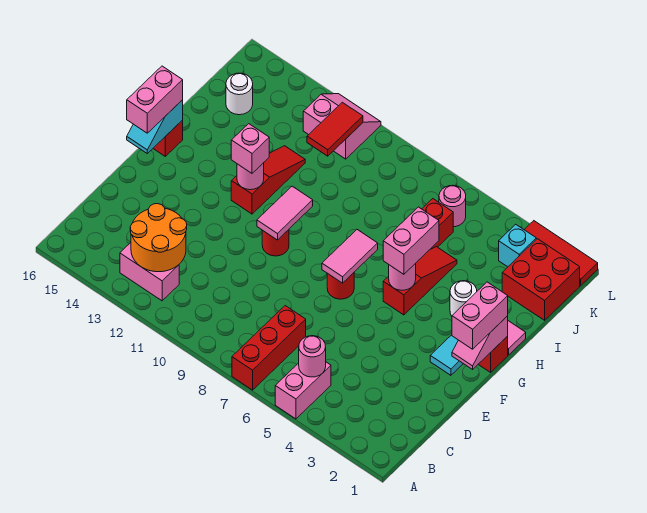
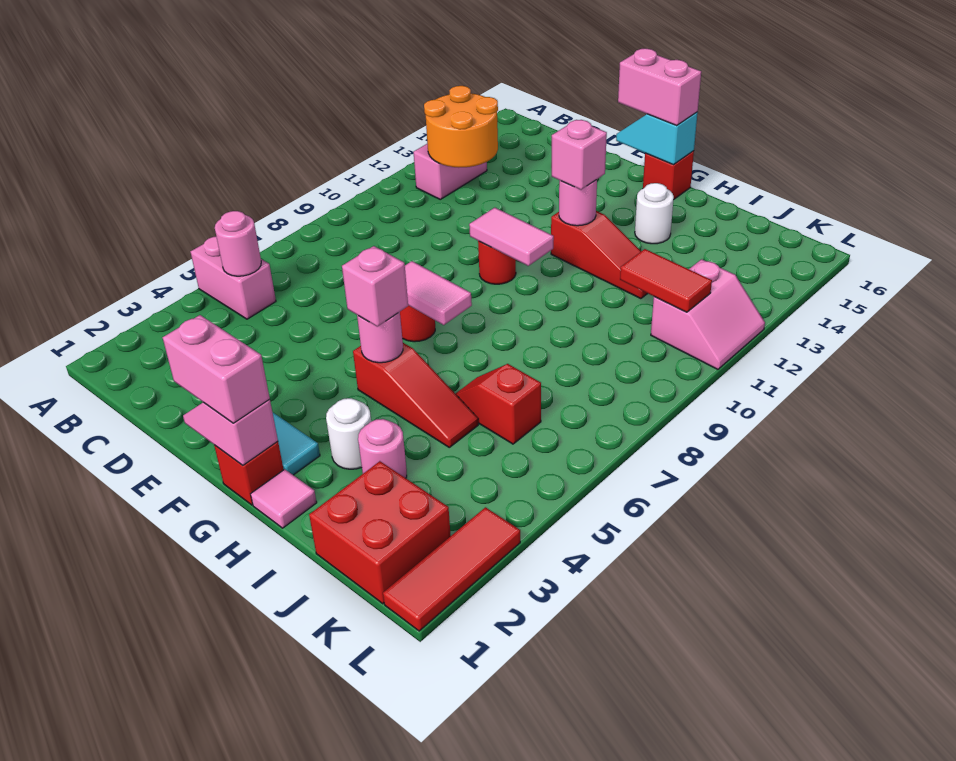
red brick A7:C7 level 1 -> none
pink brick G5:H5 level 3 -> pink brick G5 level 3
white round brick J15 level 1 -> white round brick H14 level 1
cyan brick K3 level 1 -> none
pink round brick K6 level 1 -> pink round brick I3 level 1

